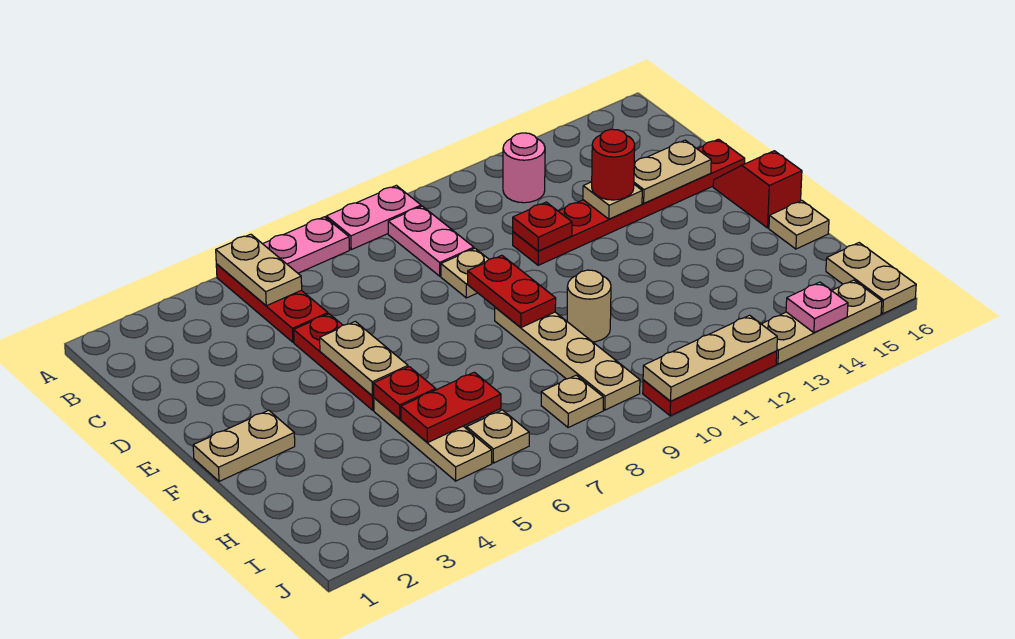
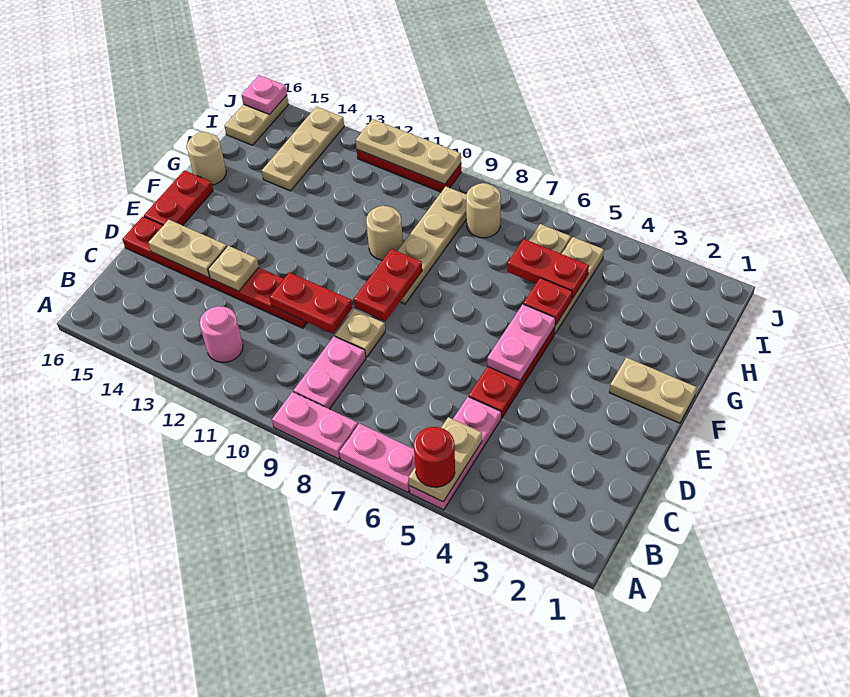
red plate A5:C5 level 1 -> pink plate A5:C5 level 1
red plate D11 level 2 -> red plate D10:D11 level 2
red round brick D13 level 3 -> red round brick A5 level 3
tan plate E5:F5 level 2 -> pink plate E5:F5 level 2
red slope E16:F16 level 1 top F -> red plate E16:F16 level 1
tan plate G16 level 1 -> tan round brick G16 level 1
tan plate I8 level 1 -> tan round brick I8 level 1
tan plate J13:J15 level 1 -> tan plate H14:J14 level 1
pink plate J14 level 2 -> pink plate J16 level 2

